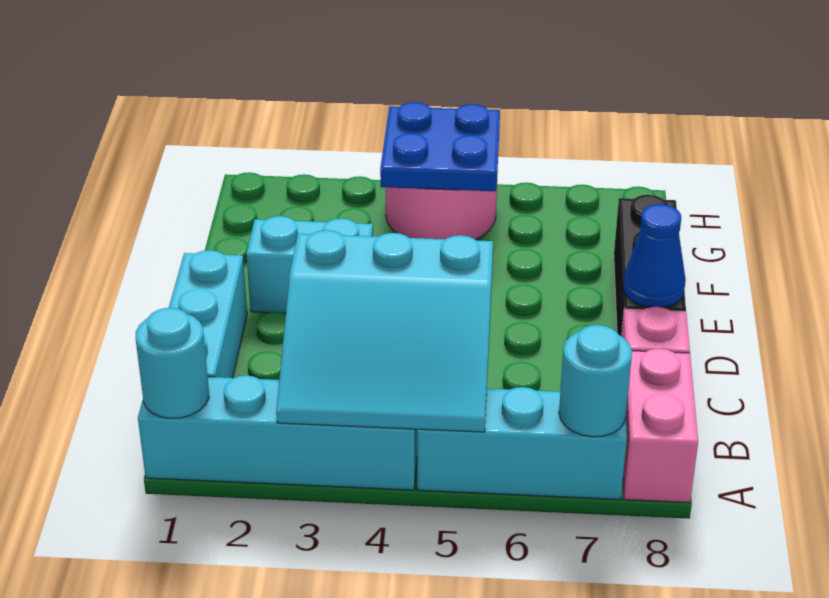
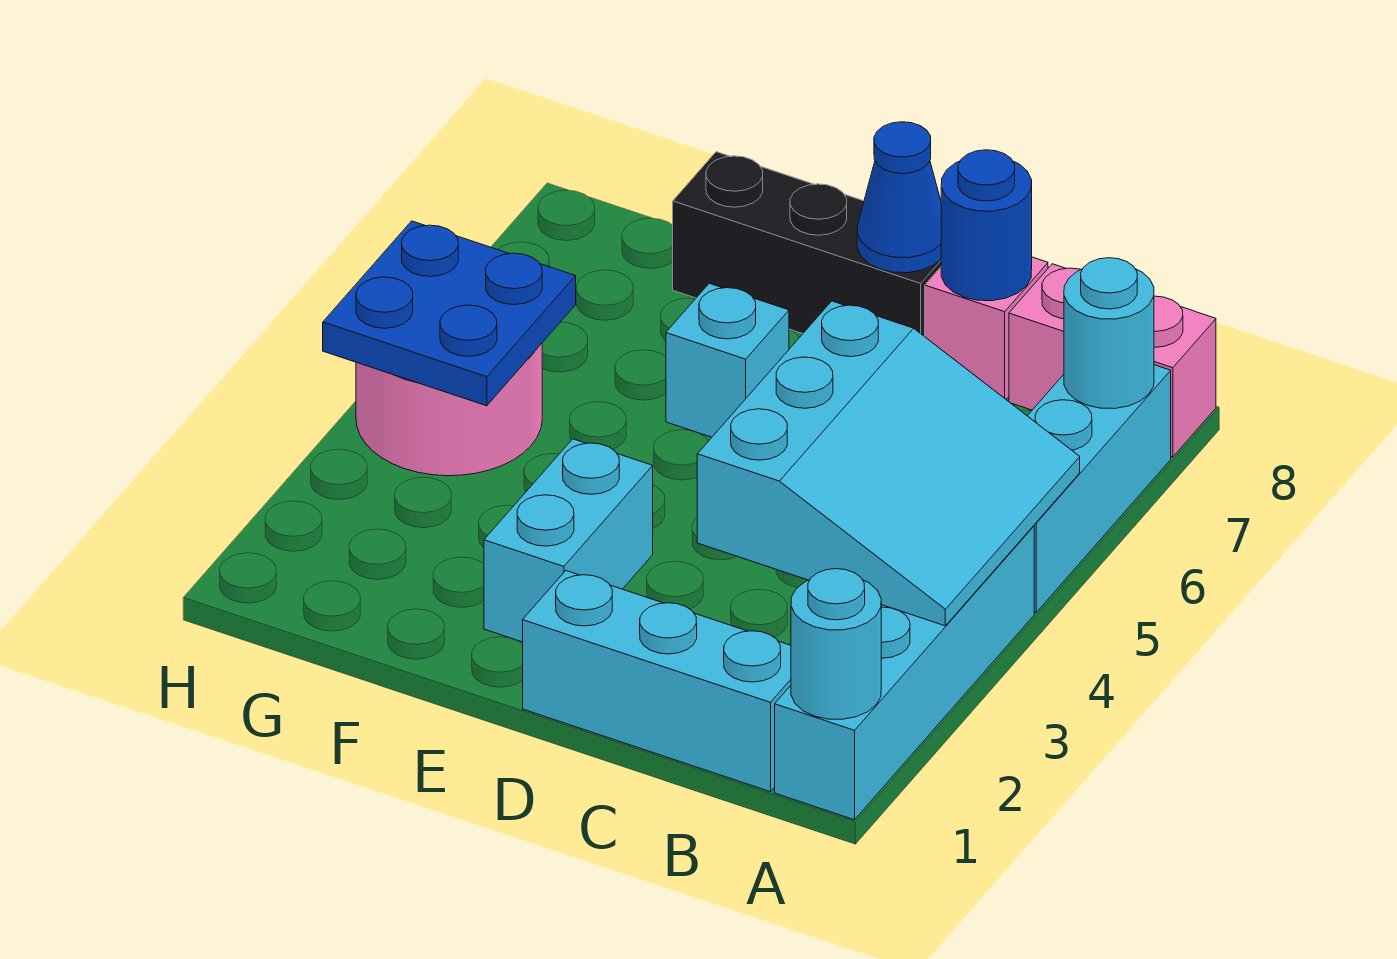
none -> blue round brick C8 level 2
none -> cyan brick E6 level 1

